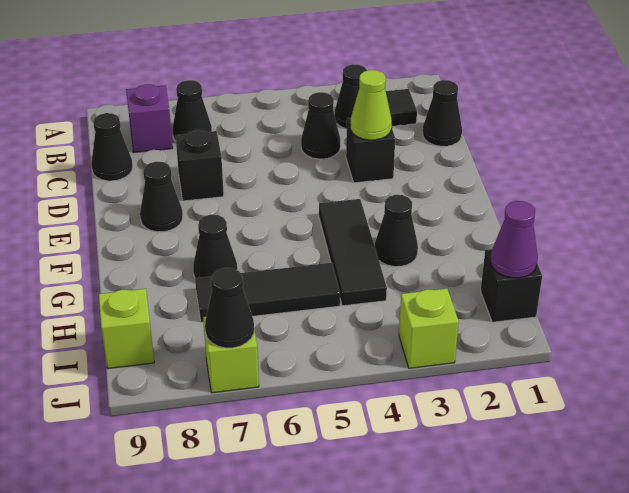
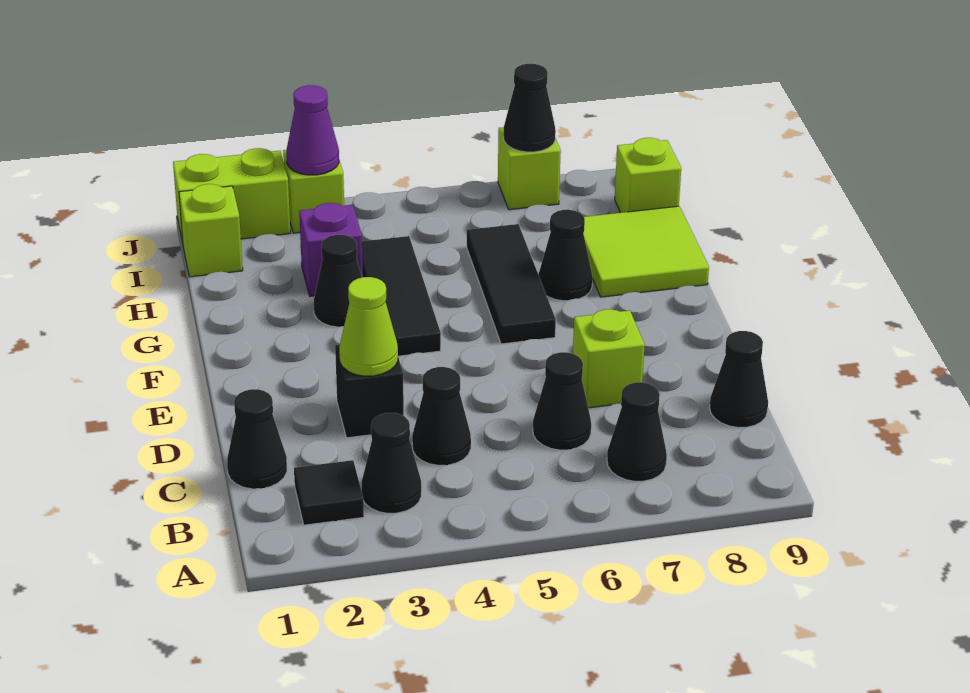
purple brick B8 level 1 -> purple brick H3 level 1
black brick D7 level 1 -> lime brick D7 level 1
black cone E8 level 1 -> black cone C6 level 1
none -> lime tile G8:H9 level 1
black tile H5:H7 level 1 -> black tile F6:H6 level 1
black brick I1 level 1 -> lime brick I1 level 1
purple cone I1 level 2 -> purple cone J3 level 2
none -> lime brick J1:J2 level 1

